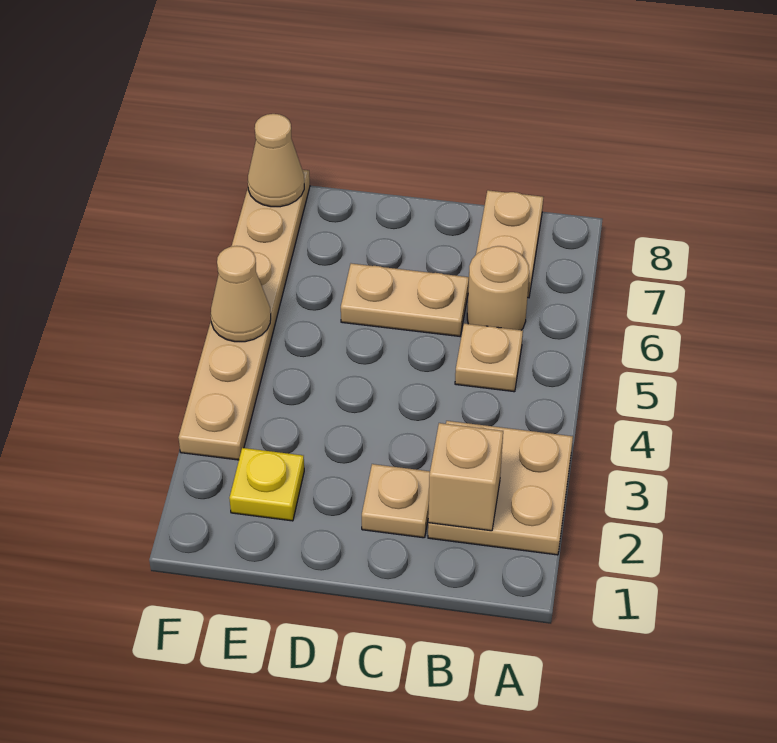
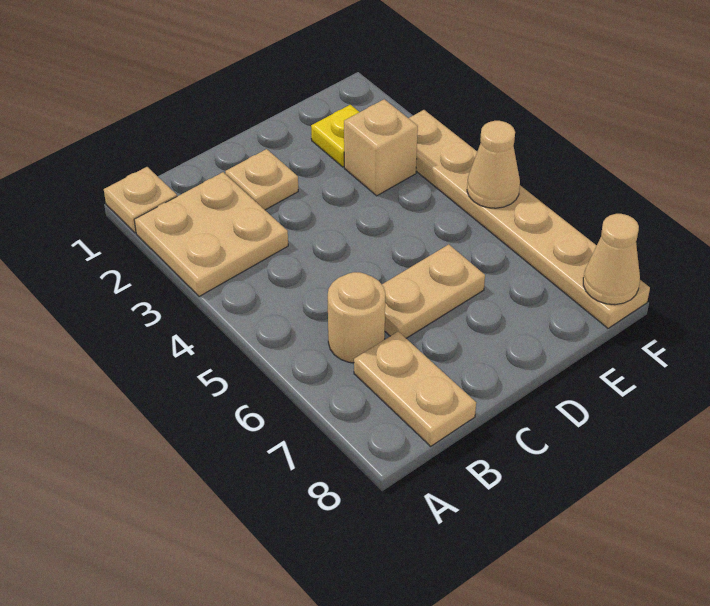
tan brick B2 level 2 -> tan brick E3 level 1
tan plate B5 level 1 -> tan plate A1 level 1

